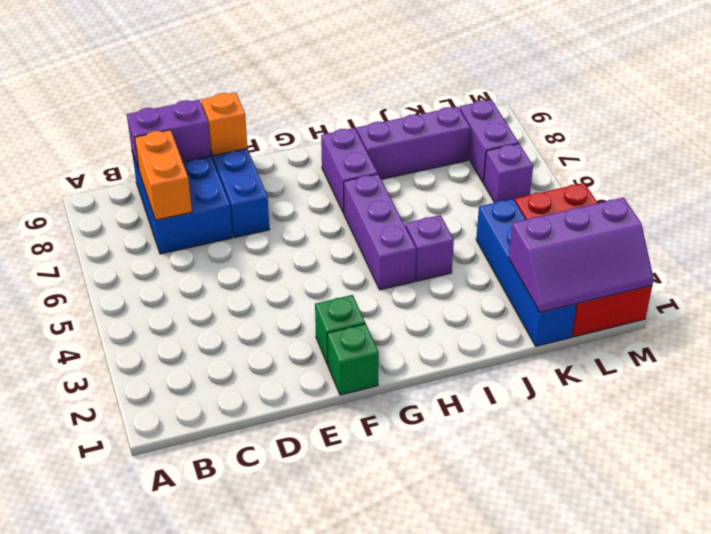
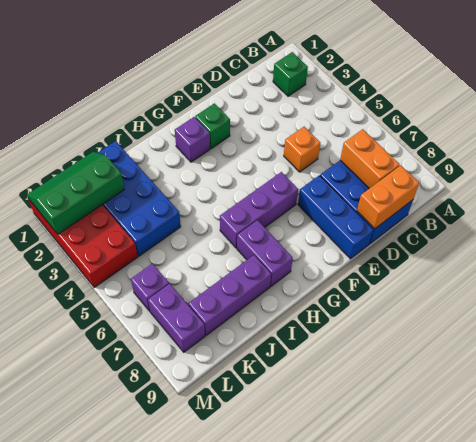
purple brick C9:D9 level 2 -> orange brick C9:D9 level 2
orange brick E9 level 2 -> orange brick D5 level 1
green brick F1 level 1 -> green brick B2 level 1
purple brick H4:H6 level 1 -> purple brick F6:H6 level 1
purple brick I4 level 1 -> purple brick G2 level 1
blue brick K1:K4 level 1 -> blue brick J1:K4 level 1
purple slope K1:M2 level 2 top 2 -> green slope K1:M2 level 2 top 2

